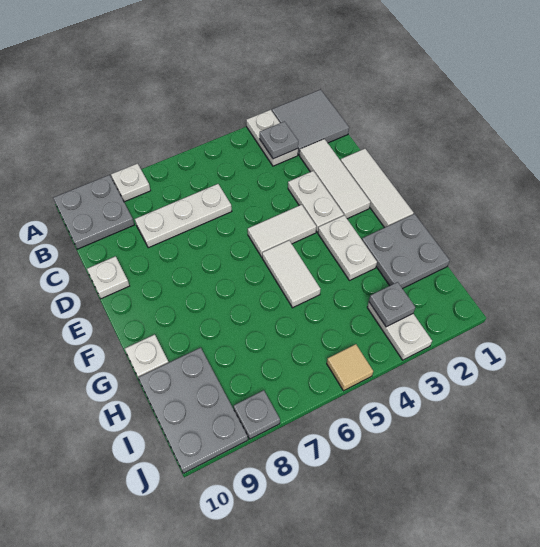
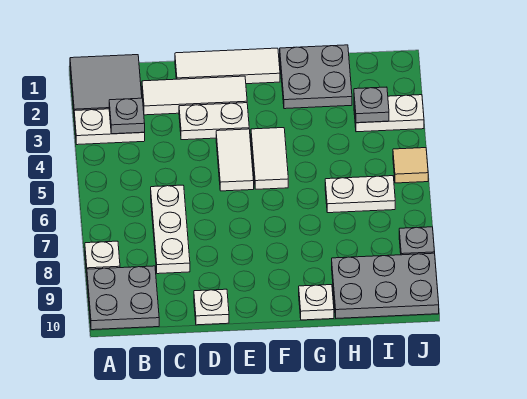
white plate F3:G3 level 1 -> white plate H6:I6 level 1
white tile F5:G5 level 1 -> white tile F4:F5 level 1

